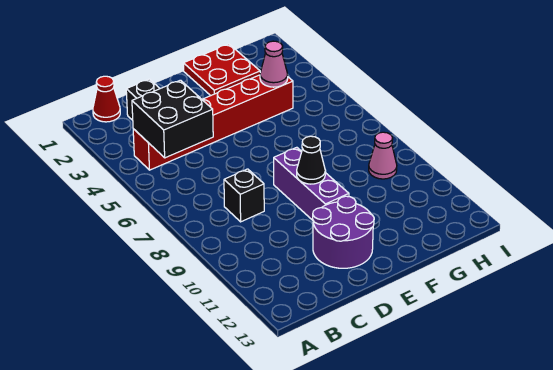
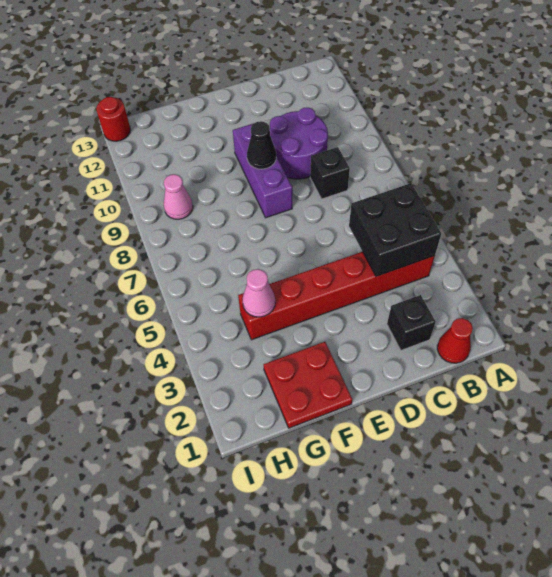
purple round brick D11:E12 level 1 -> purple round brick C9:D10 level 1
none -> red round brick I13 level 1

